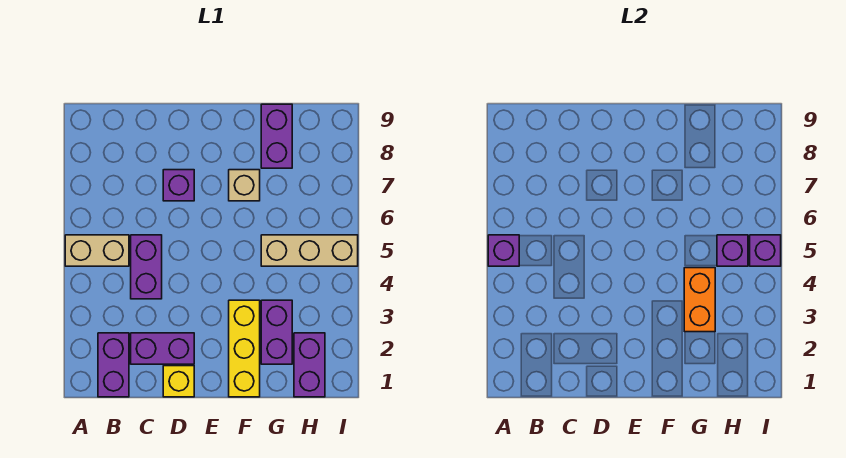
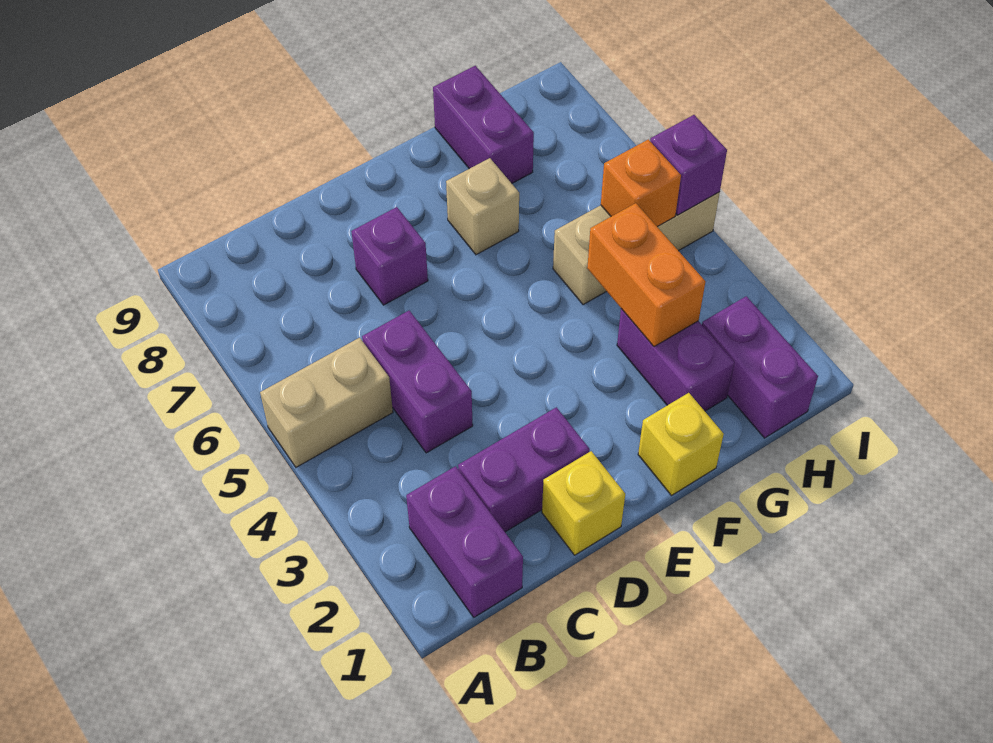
purple brick A5 level 2 -> none
yellow brick F1:F3 level 1 -> yellow brick F1 level 1
purple brick H5 level 2 -> orange brick H5 level 2

